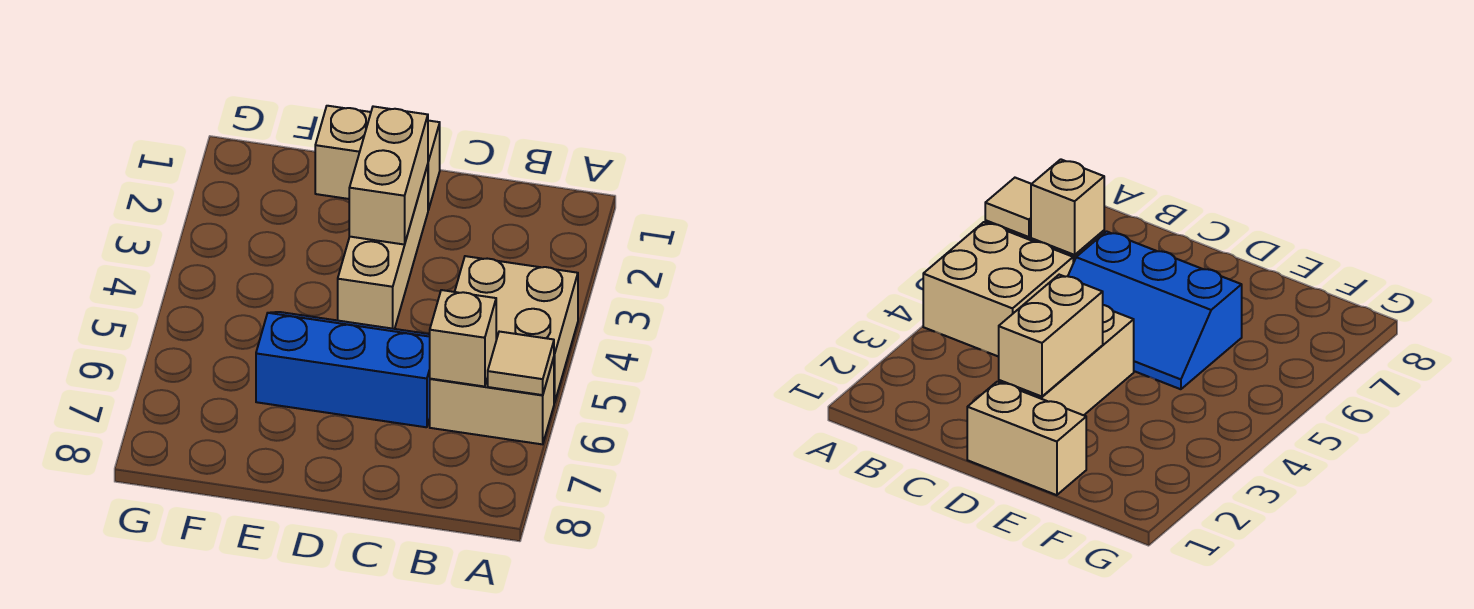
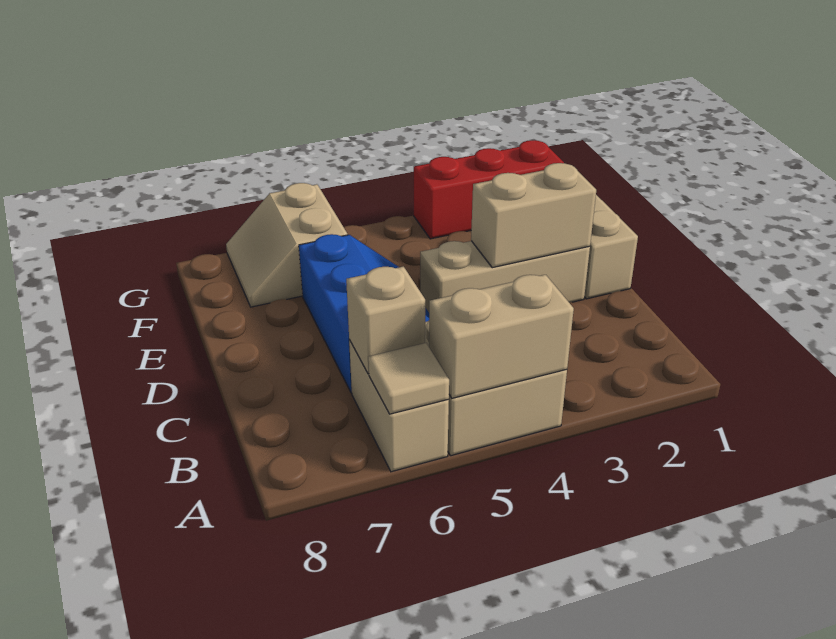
none -> tan brick A4:A5 level 2
none -> tan slope F6:G7 level 1 top 6
none -> red brick G1:G3 level 1

